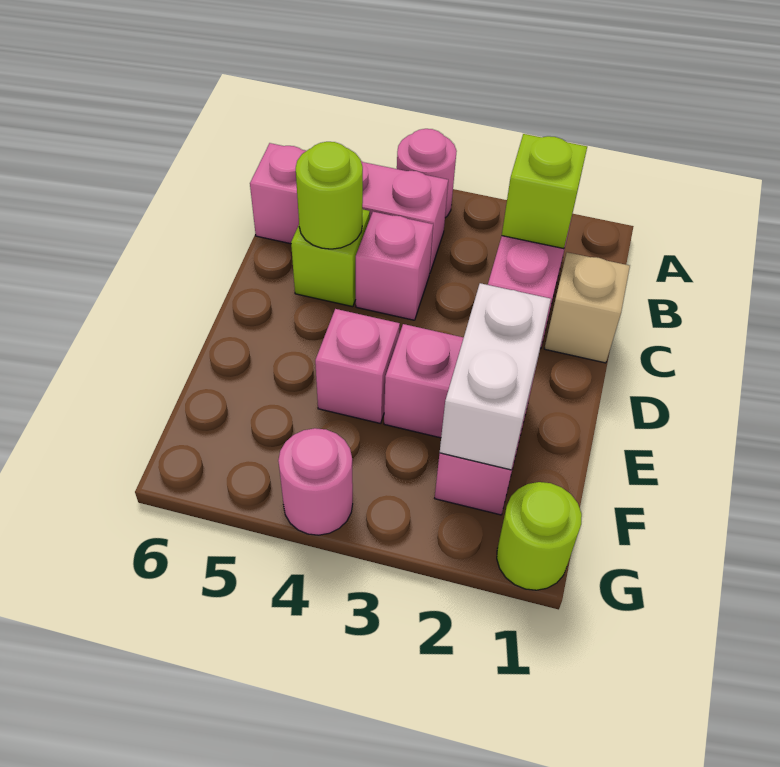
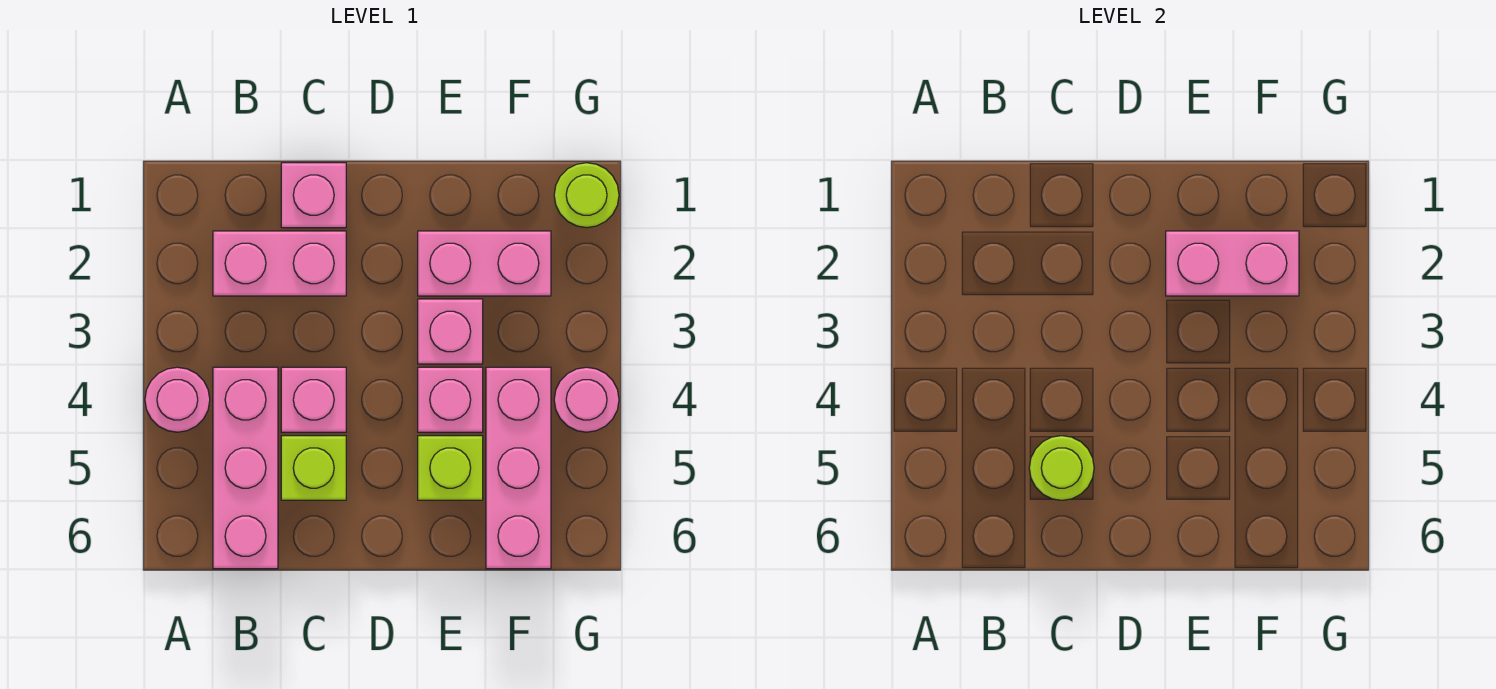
lime brick B2 level 2 -> lime brick E5 level 1
tan brick C1 level 1 -> pink brick C1 level 1
white brick E2:F2 level 2 -> pink brick E2:F2 level 2
none -> pink brick F4:F6 level 1

